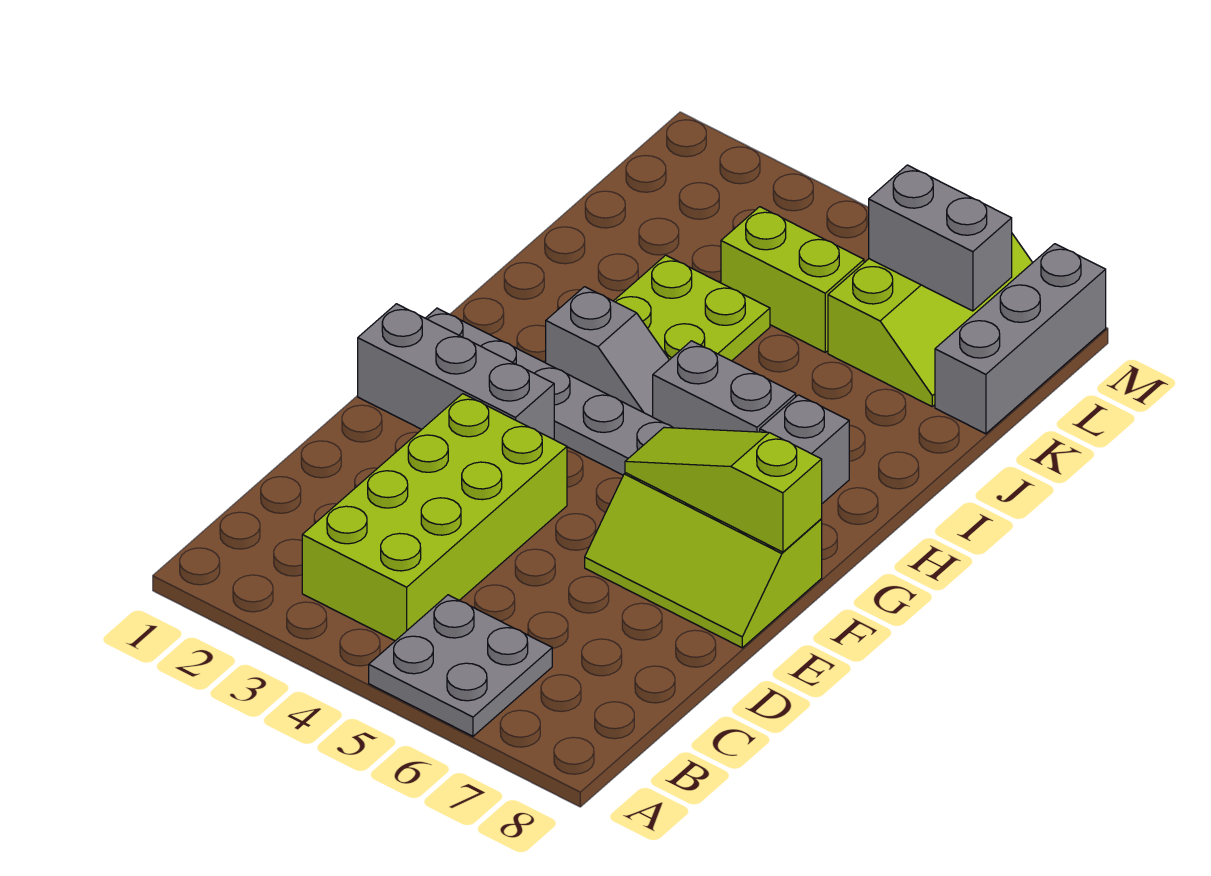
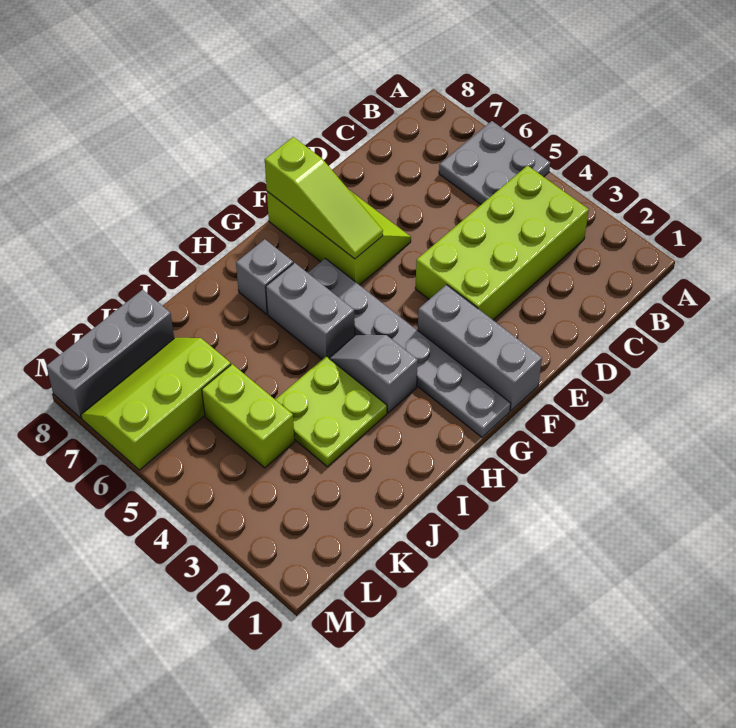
grey brick L6:L7 level 2 -> none

